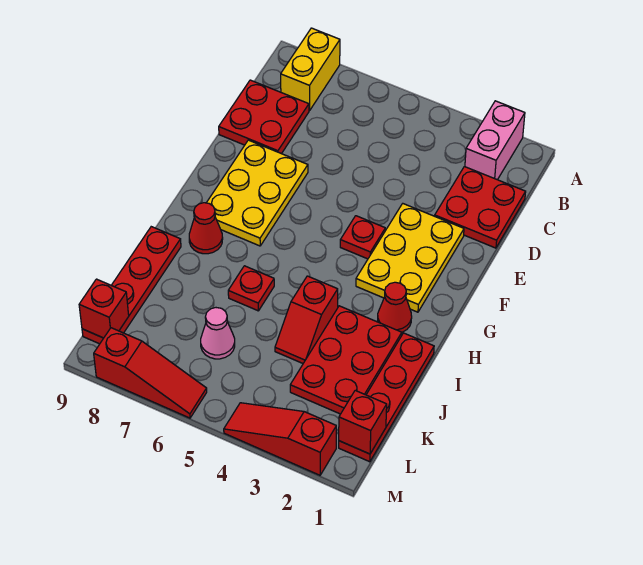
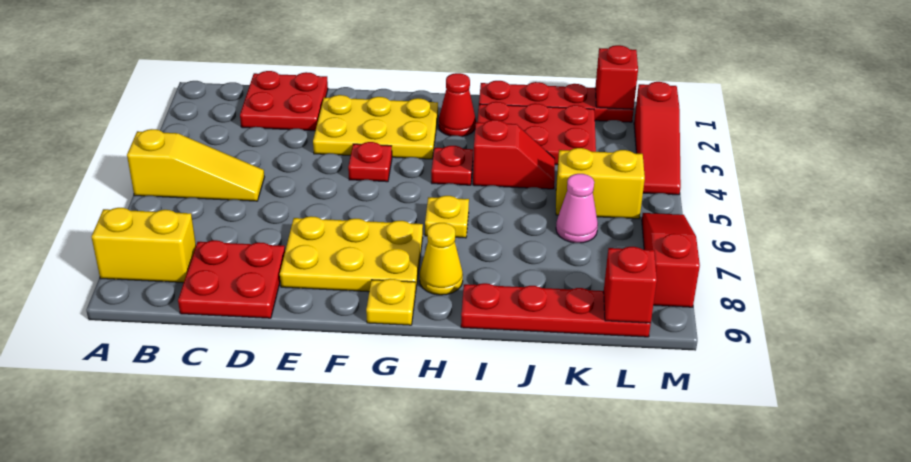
pink brick A2:B2 level 1 -> none
none -> yellow slope A5:C5 level 1 top A
none -> yellow plate G9 level 1
none -> yellow plate H6 level 1
red cone H8 level 1 -> yellow cone H8 level 1
red plate I6 level 1 -> red plate H4 level 1
none -> yellow brick K5:L5 level 1

